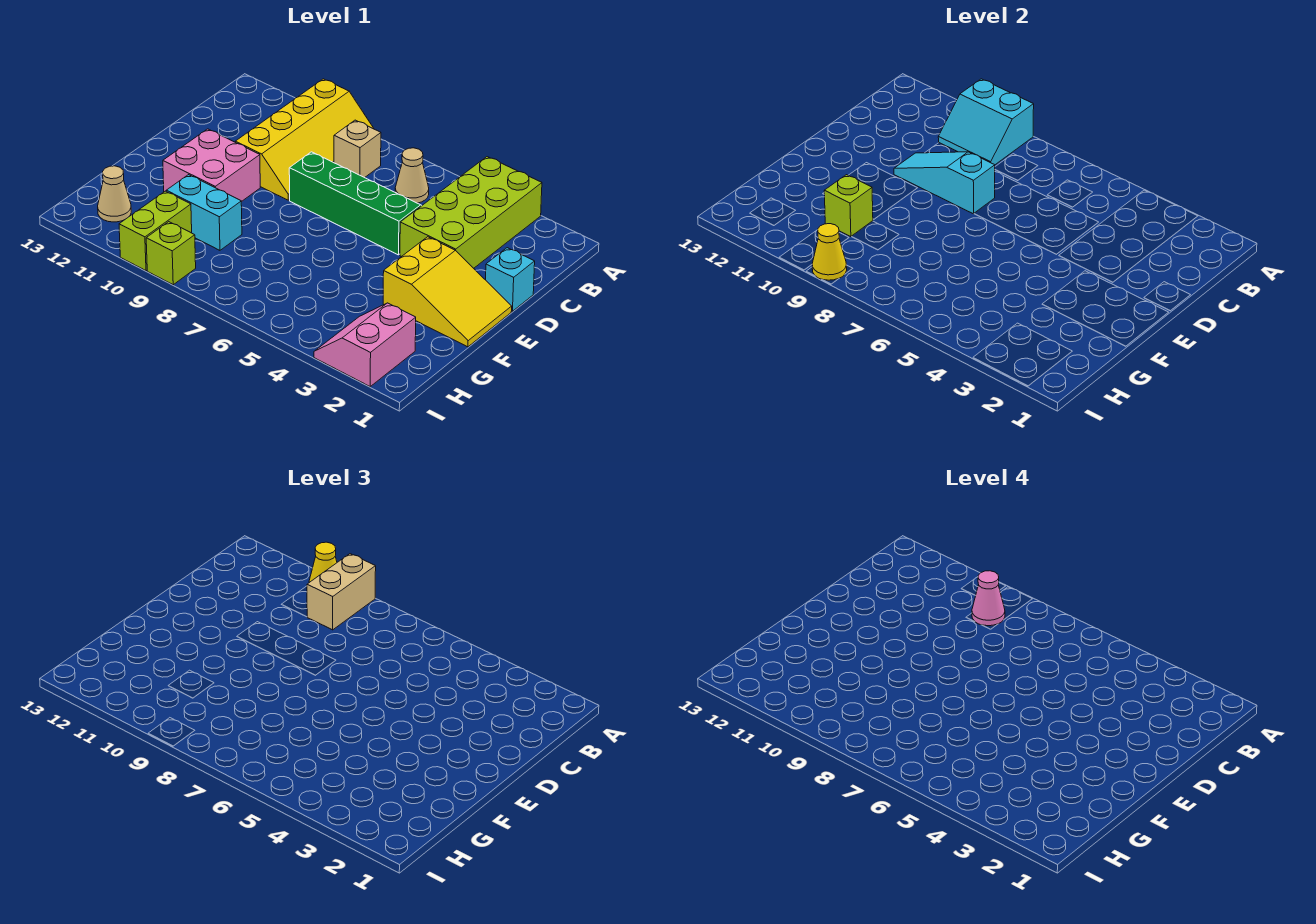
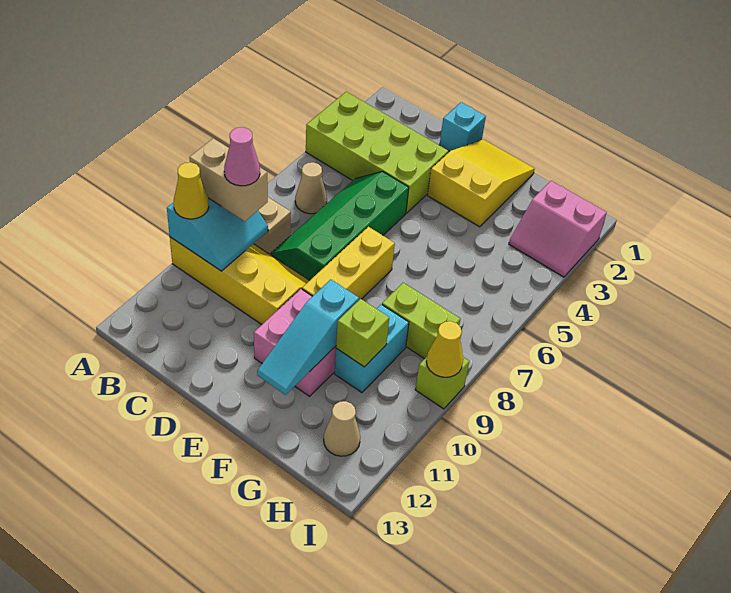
cyan slope D8:D10 level 2 top 8 -> cyan slope F10:F12 level 2 top 10
none -> yellow brick E7:E9 level 1
lime brick H10:I10 level 1 -> lime brick G8:H8 level 1

